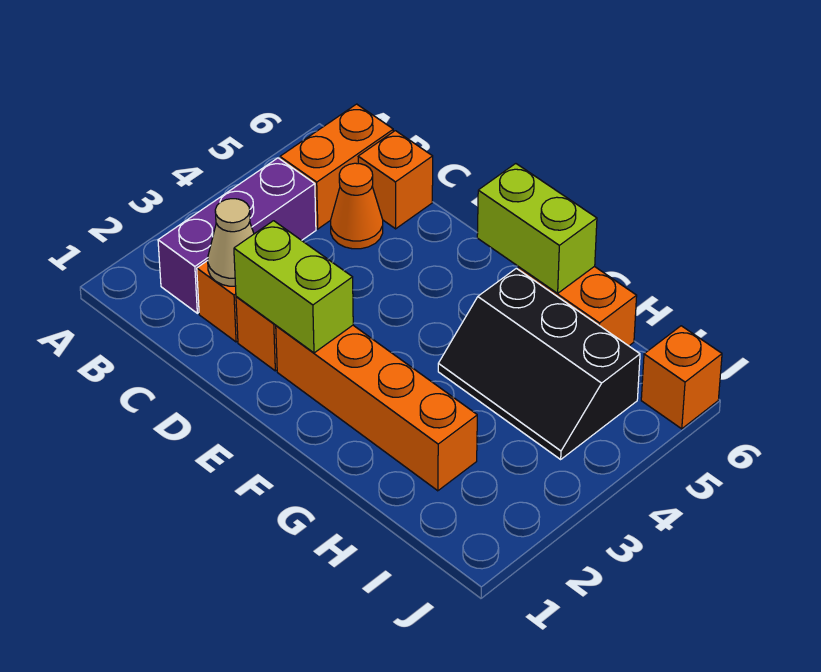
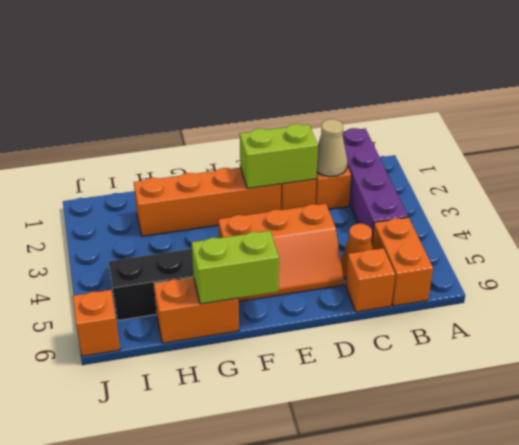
purple brick B2:B4 level 1 -> purple brick B1:B4 level 1
none -> orange slope D4:F5 level 1 top 4

